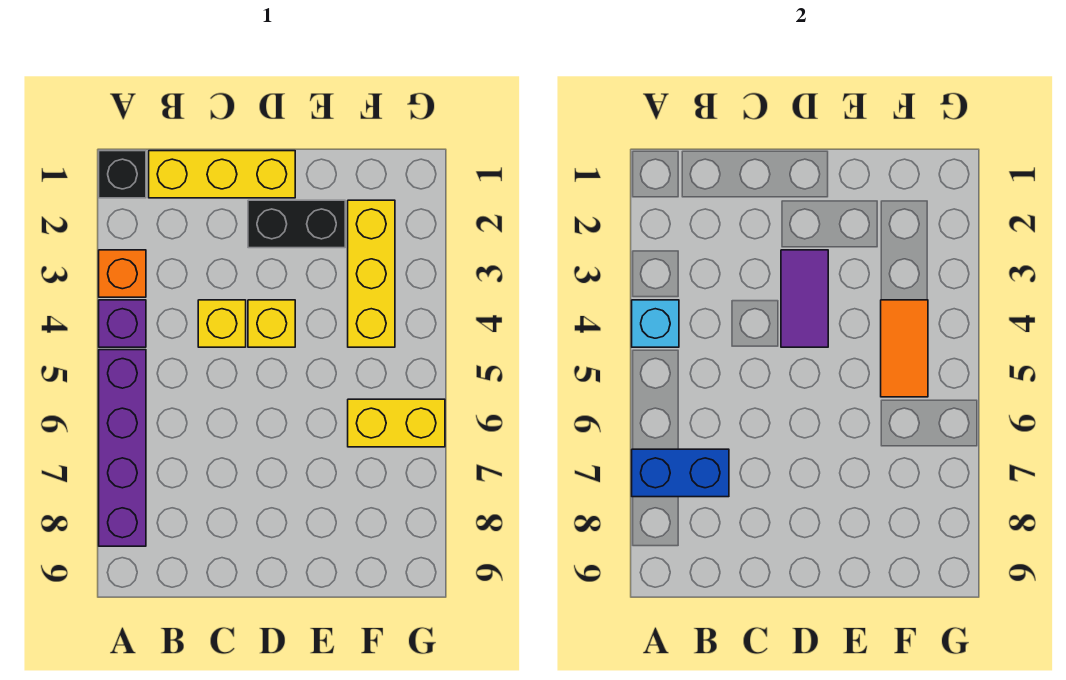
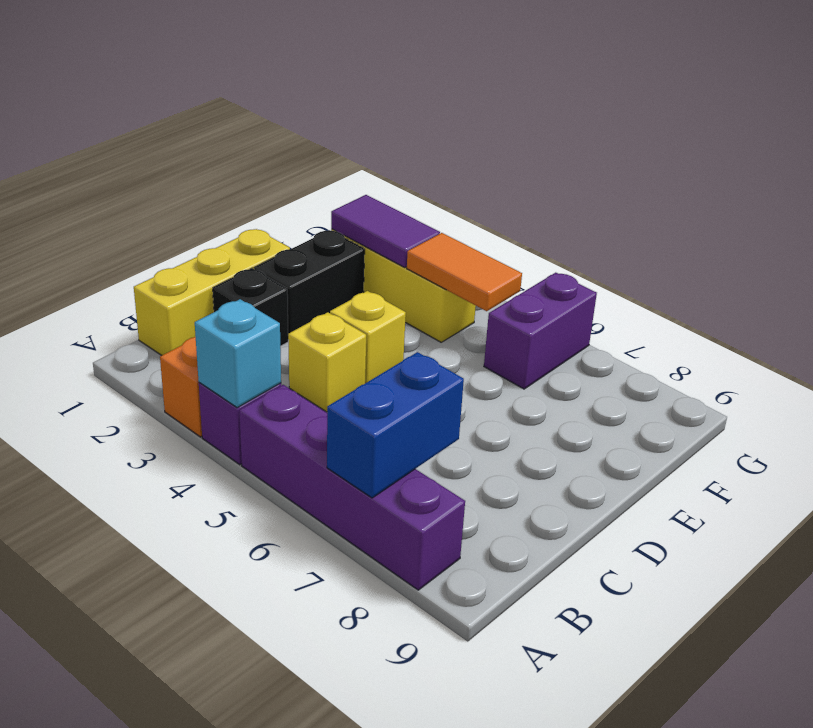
black brick A1 level 1 -> black brick C2 level 1
purple tile D3:D4 level 2 -> purple tile F2:F3 level 2
yellow brick F6:G6 level 1 -> purple brick F6:G6 level 1

